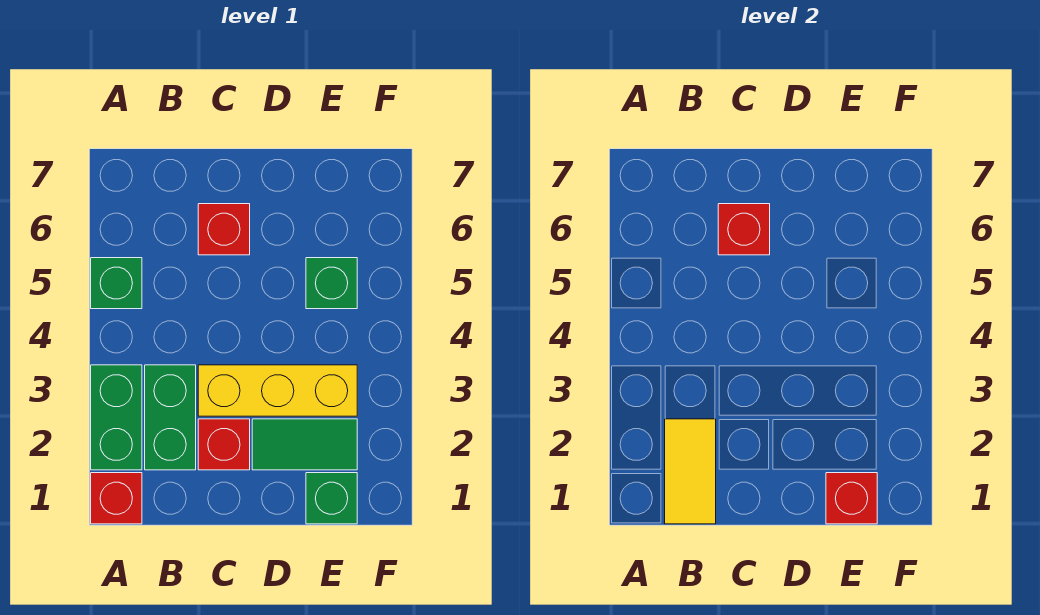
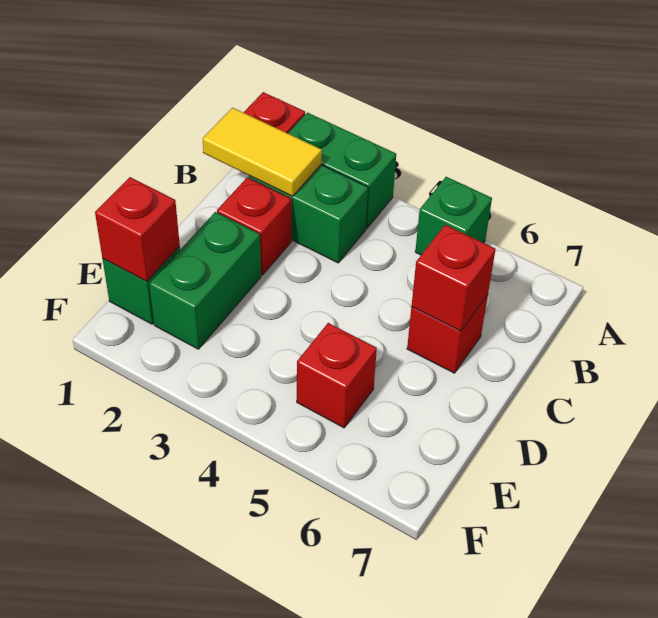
yellow brick C3:E3 level 1 -> none
green tile D2:E2 level 1 -> green brick D2:E2 level 1
green brick E5 level 1 -> red brick E5 level 1

